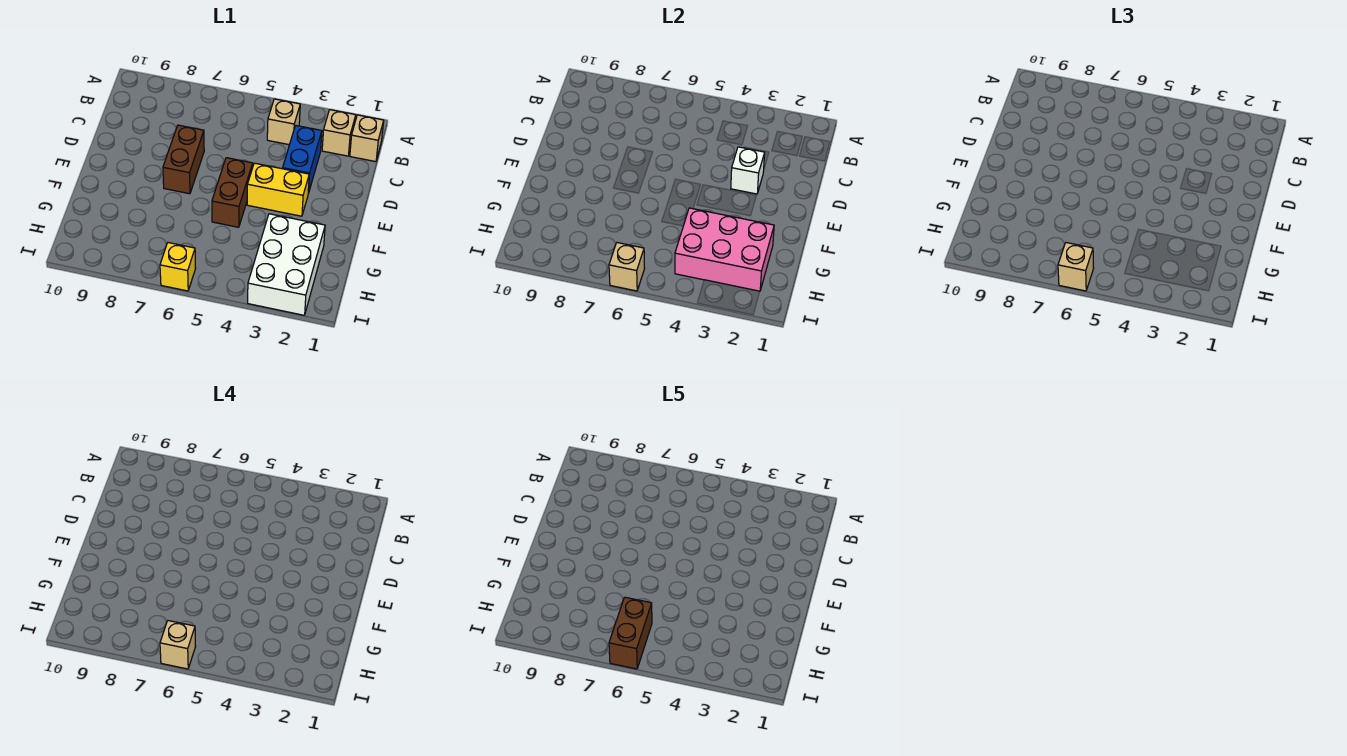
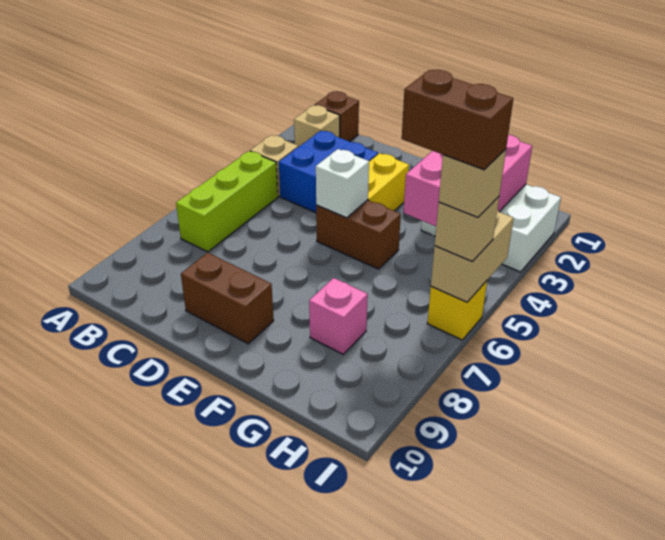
tan brick B1 level 1 -> brown brick B1 level 1
none -> lime brick B5:B7 level 1
blue brick C3:D3 level 1 -> blue brick C3:D4 level 1
white brick D3 level 2 -> white brick E5 level 2
brown brick D7:E7 level 1 -> brown brick D9:E9 level 1
none -> pink brick G8 level 1
tan brick I6 level 2 -> tan brick I5:I6 level 2

